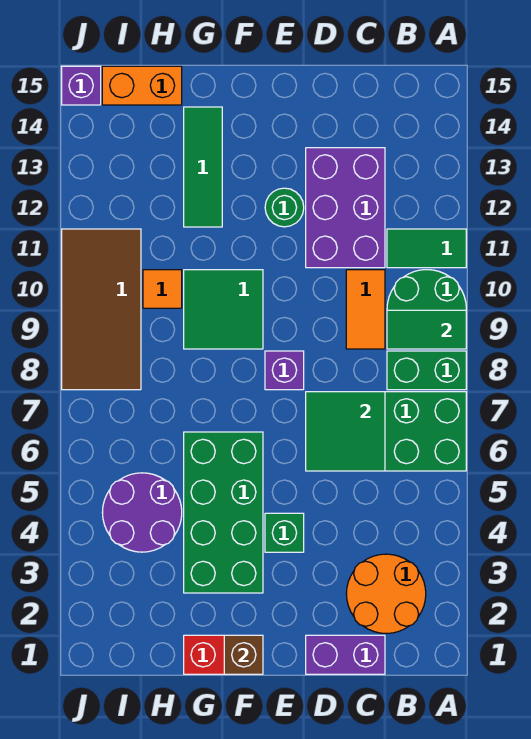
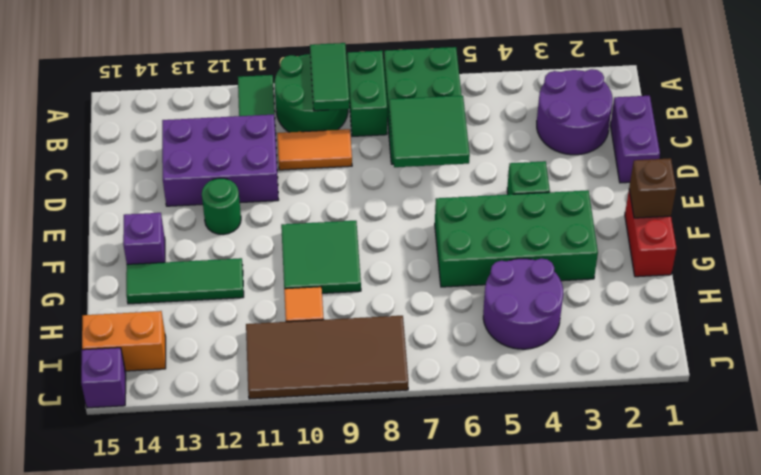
orange round brick B2:C3 level 1 -> purple round brick B2:C3 level 1
purple brick E8 level 1 -> purple brick F14 level 1
orange brick H15:I15 level 1 -> orange brick I14:I15 level 1

